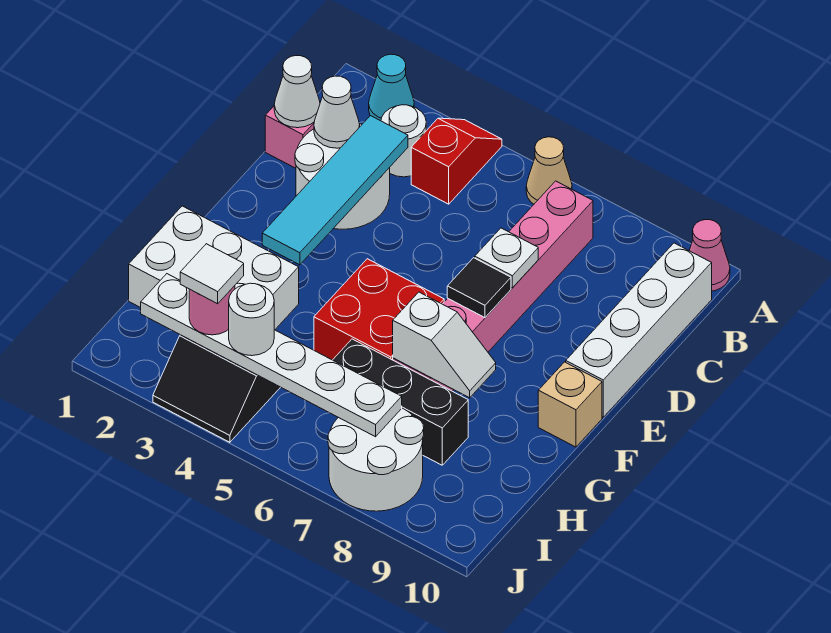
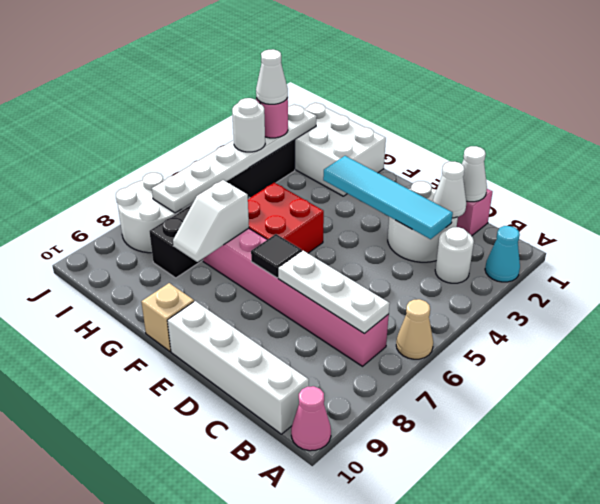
red slope A4:B4 level 1 top B -> none
white plate D7 level 2 -> white plate B7:D7 level 2
white brick G1:H3 level 1 -> white brick G1:I2 level 1
white tile I3 level 4 -> white cone I3 level 4

